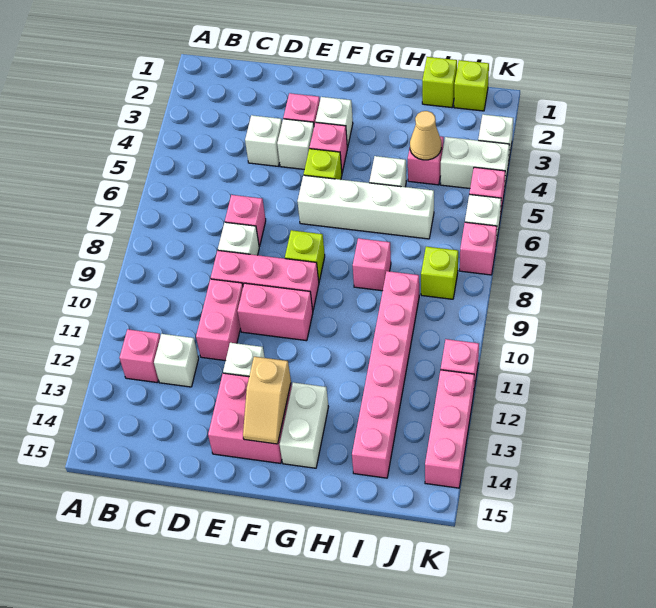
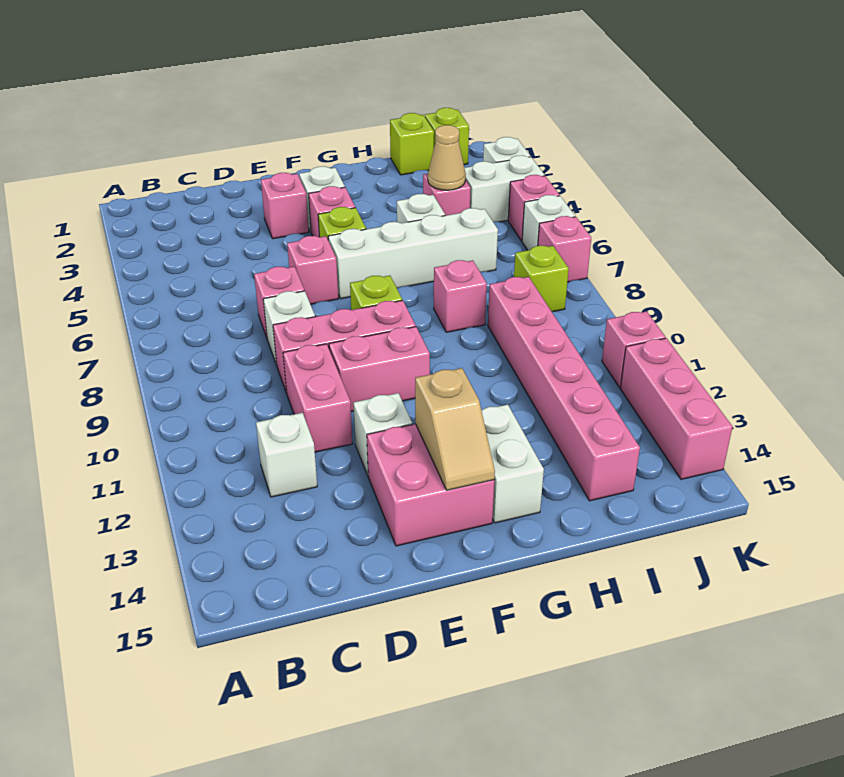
pink brick B12 level 1 -> pink brick E6 level 1
white brick D4 level 1 -> none
white brick E4 level 1 -> none

